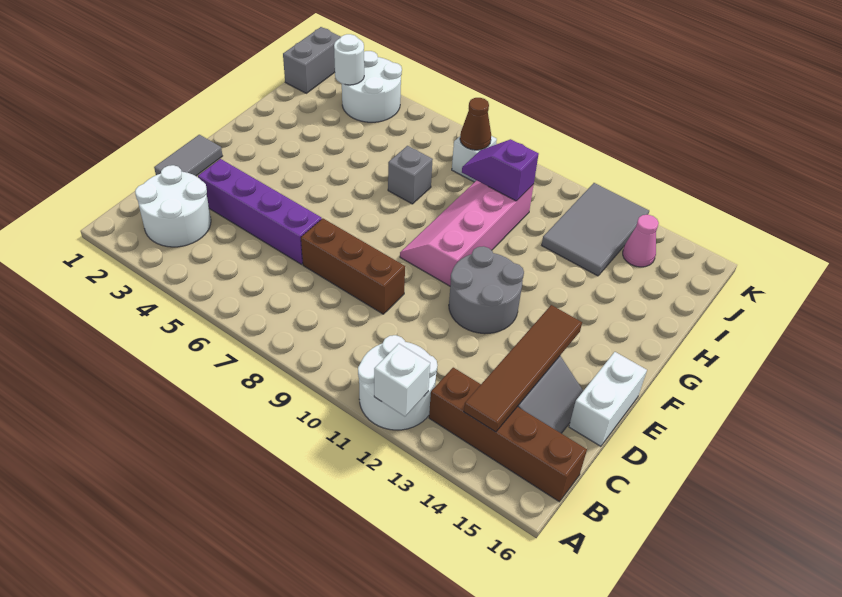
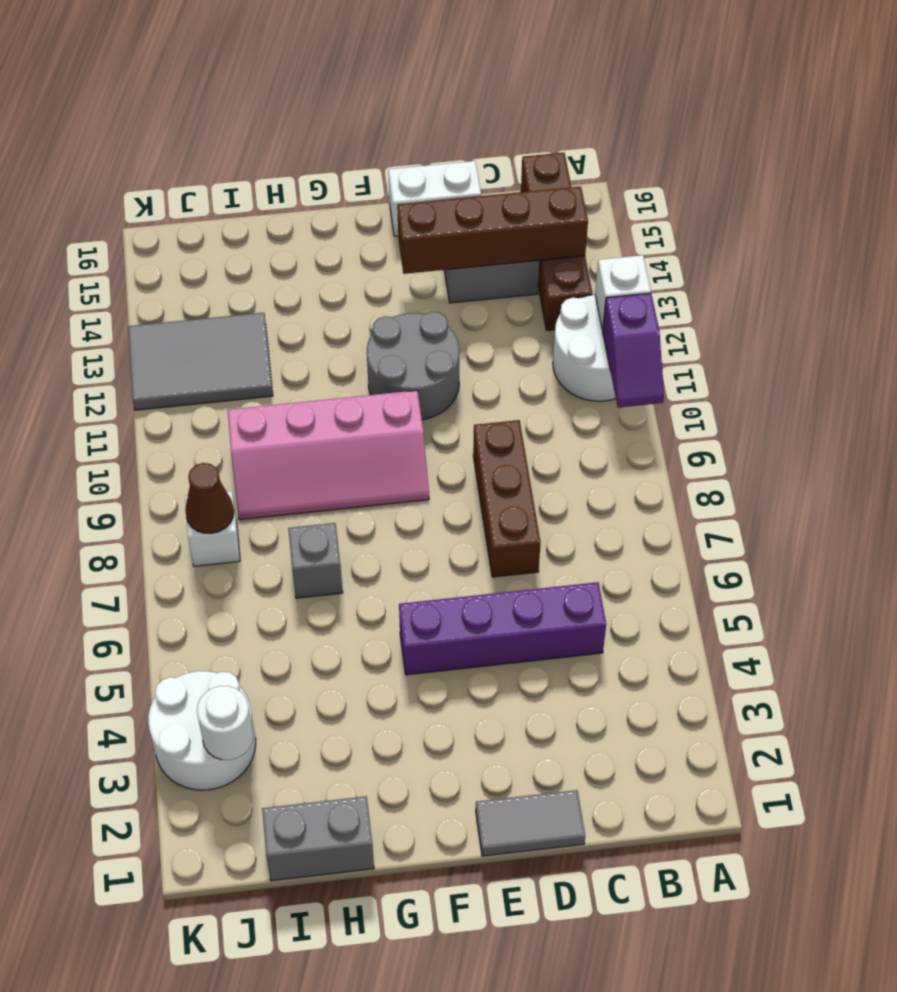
white round brick B2:C3 level 1 -> none
brown tile B14:E14 level 2 -> brown brick B14:E14 level 2
purple brick D3:D6 level 1 -> purple brick C5:F5 level 1
purple slope I9:I10 level 2 top 10 -> purple slope A10:A11 level 2 top 11
grey brick J1:K1 level 1 -> grey brick H1:I1 level 1
pink cone J14 level 1 -> none

